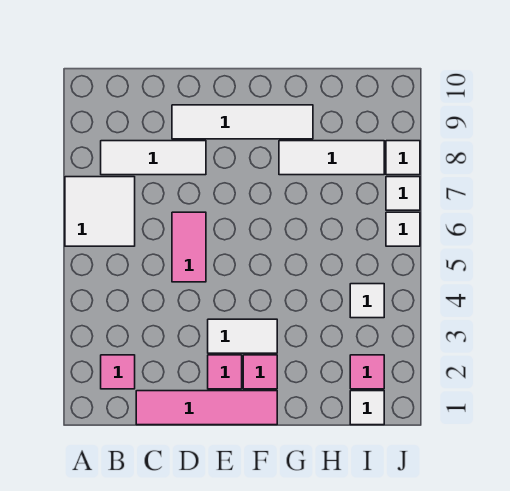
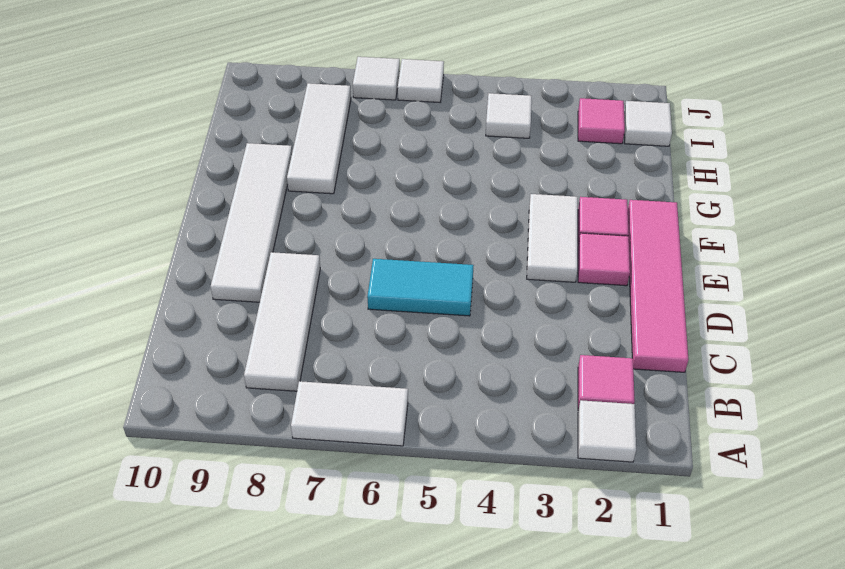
white tile A6:B7 level 1 -> white tile A6:A7 level 1
pink tile D5:D6 level 1 -> cyan tile D5:D6 level 1
white tile J8 level 1 -> white tile A2 level 1

